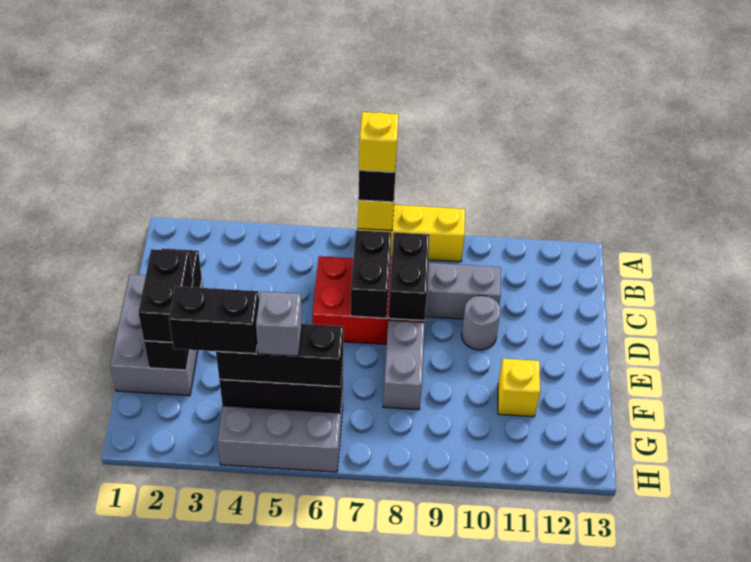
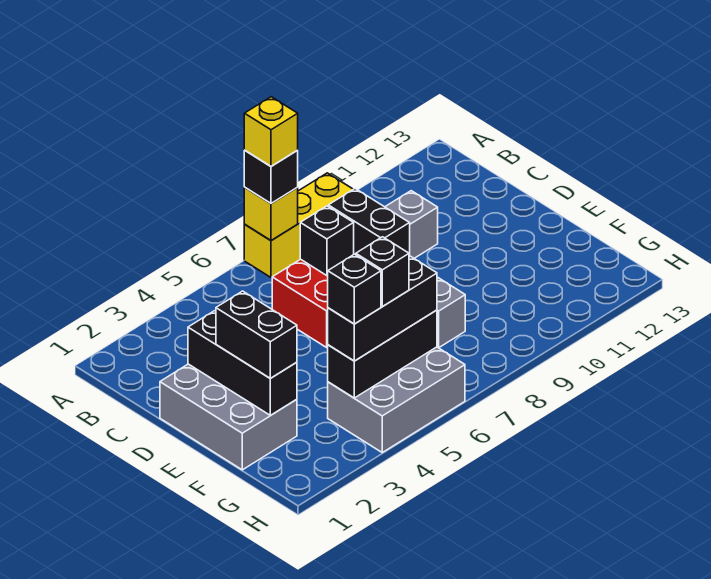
black brick C7:D7 level 2 -> black brick C7 level 2
grey round brick D10 level 1 -> none
yellow brick F11 level 1 -> none
black brick G3:G4 level 4 -> black brick G4 level 4
grey brick G5 level 4 -> black brick G5 level 4

